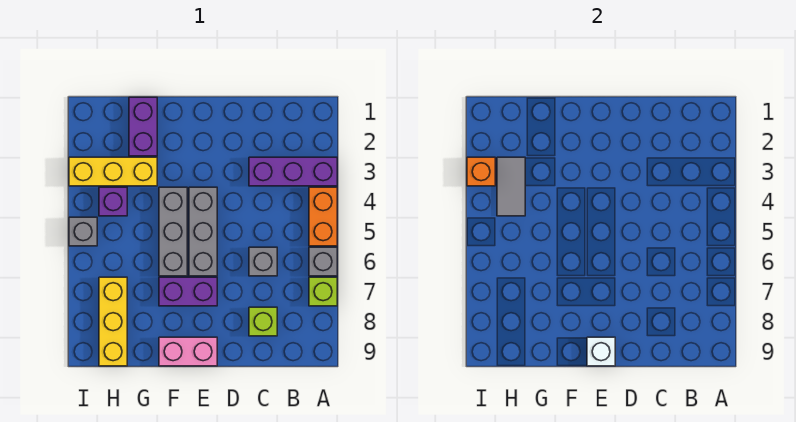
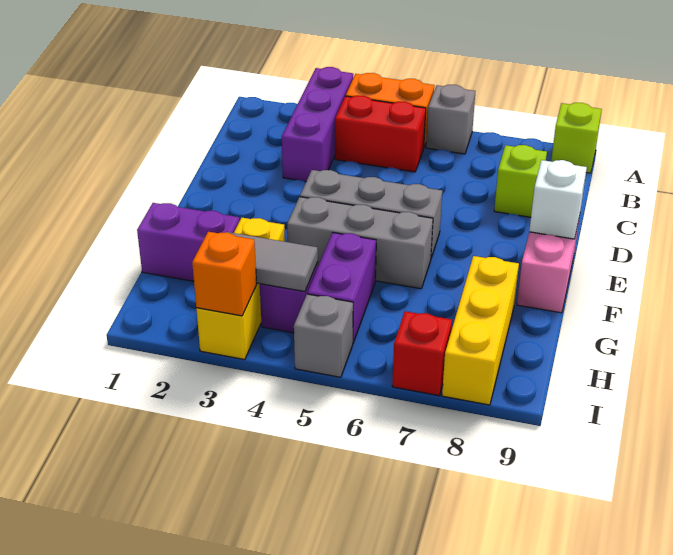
lime brick A7 level 1 -> lime brick A9 level 1
none -> red brick B4:B5 level 1
grey brick C6 level 1 -> none
purple brick E7:F7 level 1 -> purple brick G5:H5 level 1
yellow brick H7:H9 level 1 -> yellow brick G8:I8 level 1
none -> red brick I7 level 1

